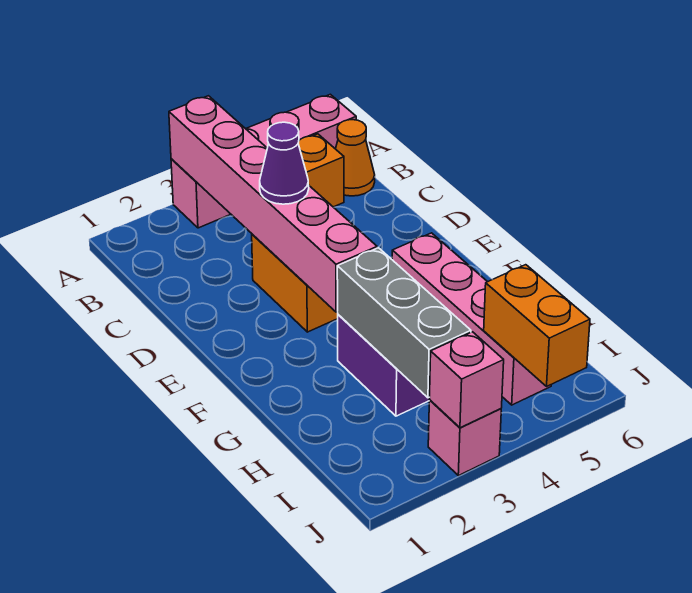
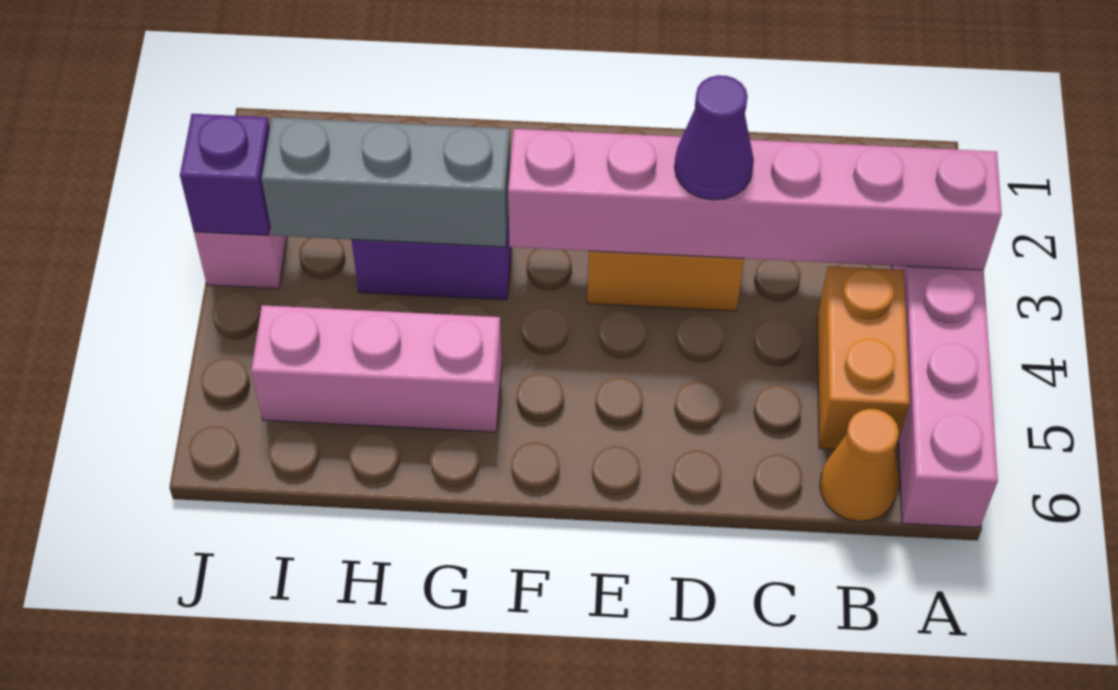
pink brick F5:I5 level 1 -> pink brick G5:I5 level 1
orange brick I5:J5 level 2 -> none
pink brick J3 level 2 -> purple brick J3 level 2

